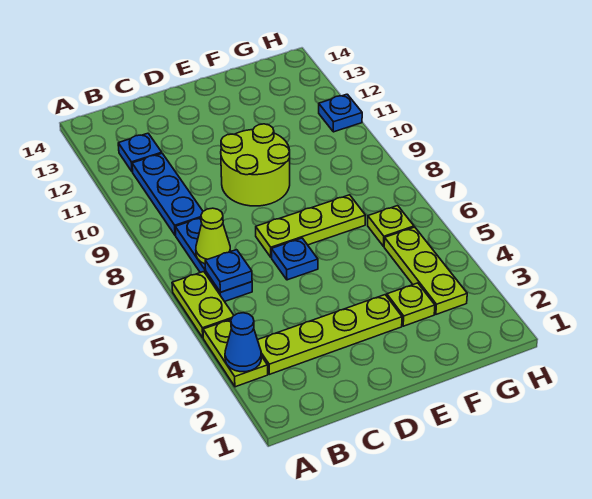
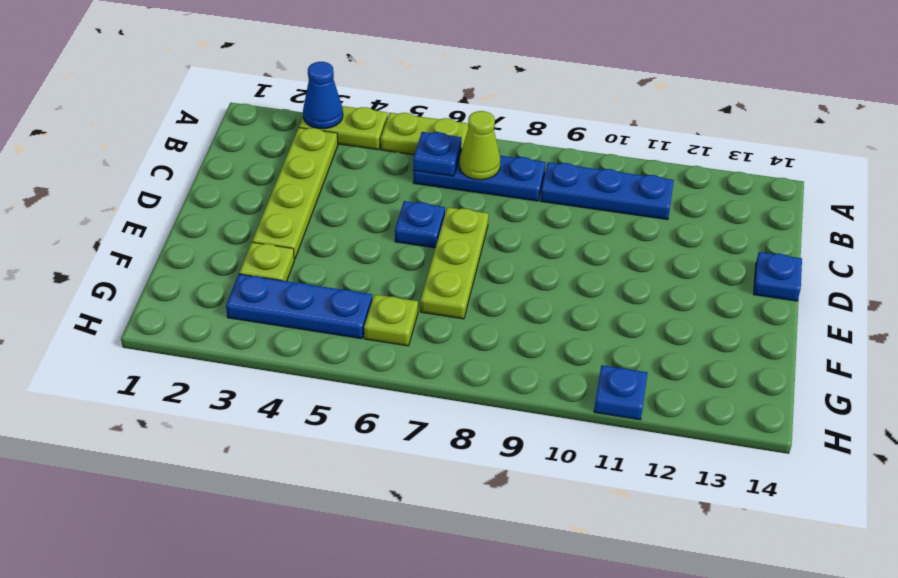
blue plate B12 level 1 -> blue plate D14 level 1
lime round brick D9:E10 level 1 -> none
lime plate G3:G5 level 1 -> blue plate G3:G5 level 1

